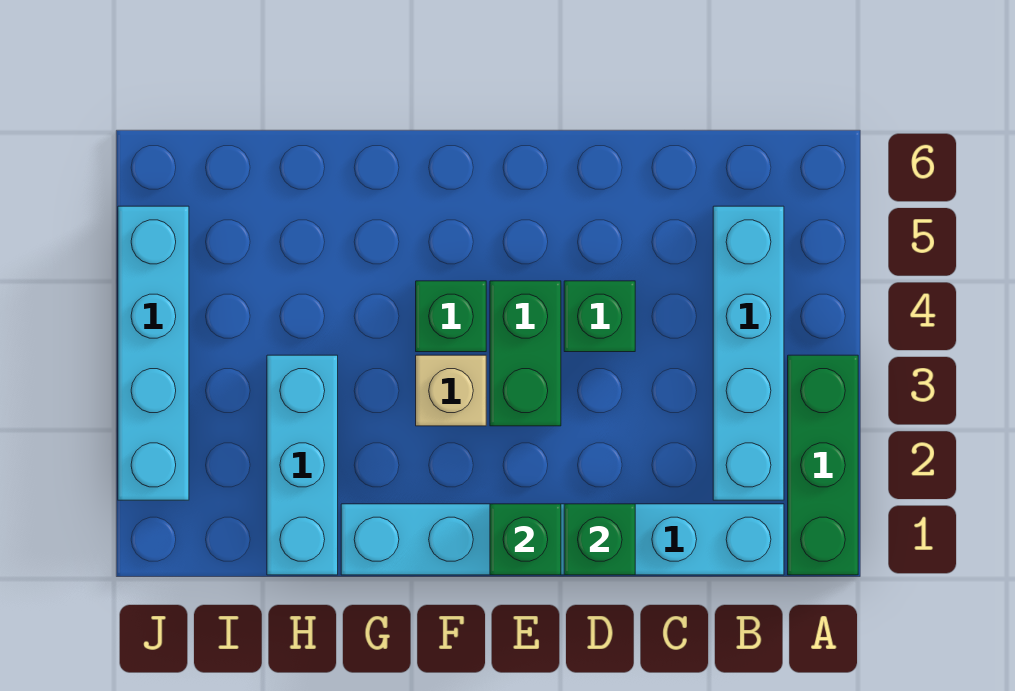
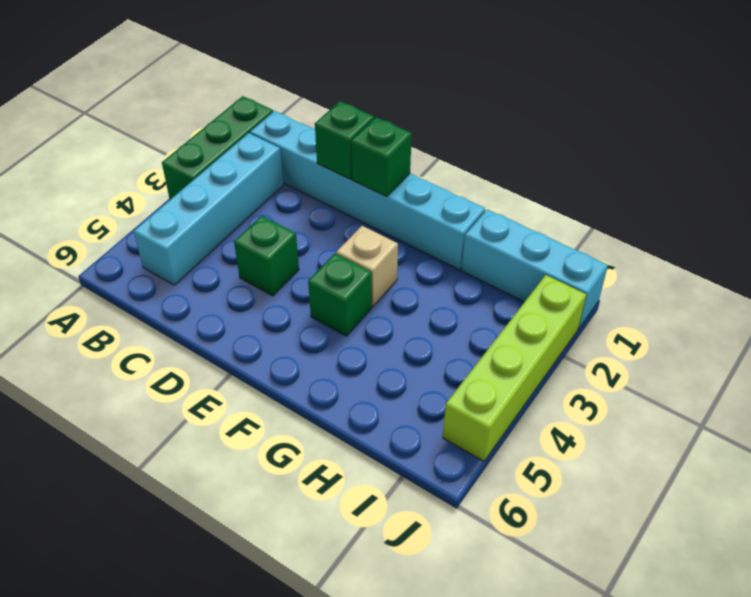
green brick E3:E4 level 1 -> none
cyan brick H1:H3 level 1 -> cyan brick H1:J1 level 1
cyan brick J2:J5 level 1 -> lime brick J2:J5 level 1

